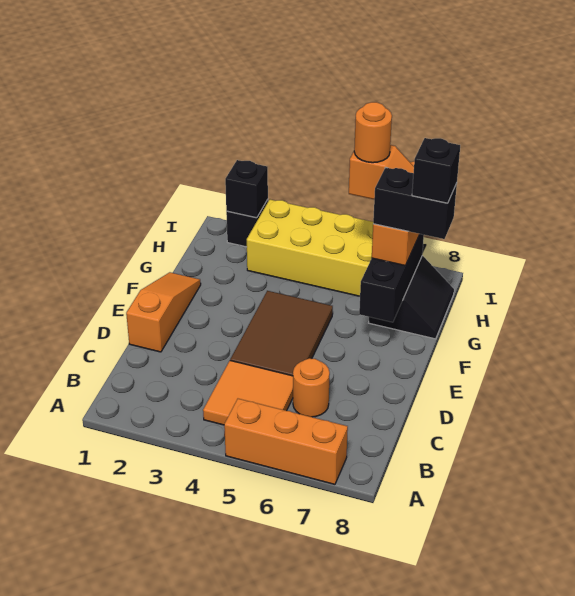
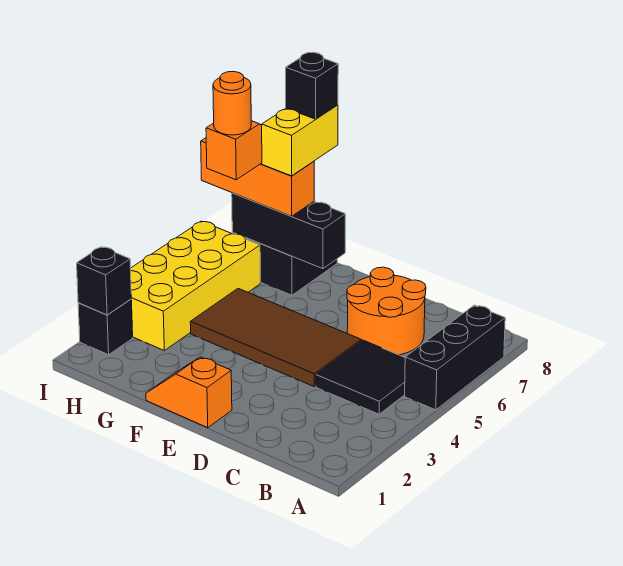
orange brick A5:A7 level 1 -> black brick A5:A7 level 1
orange tile B4:C5 level 1 -> black tile B4:C5 level 1
orange round brick C6 level 1 -> orange round brick C6:D7 level 1
orange slope D1:F1 level 1 top D -> orange slope E1:F1 level 1 top E
brown tile D4:F5 level 1 -> brown tile D4:G5 level 1
black brick G7:G8 level 4 -> yellow brick G7:G8 level 4

